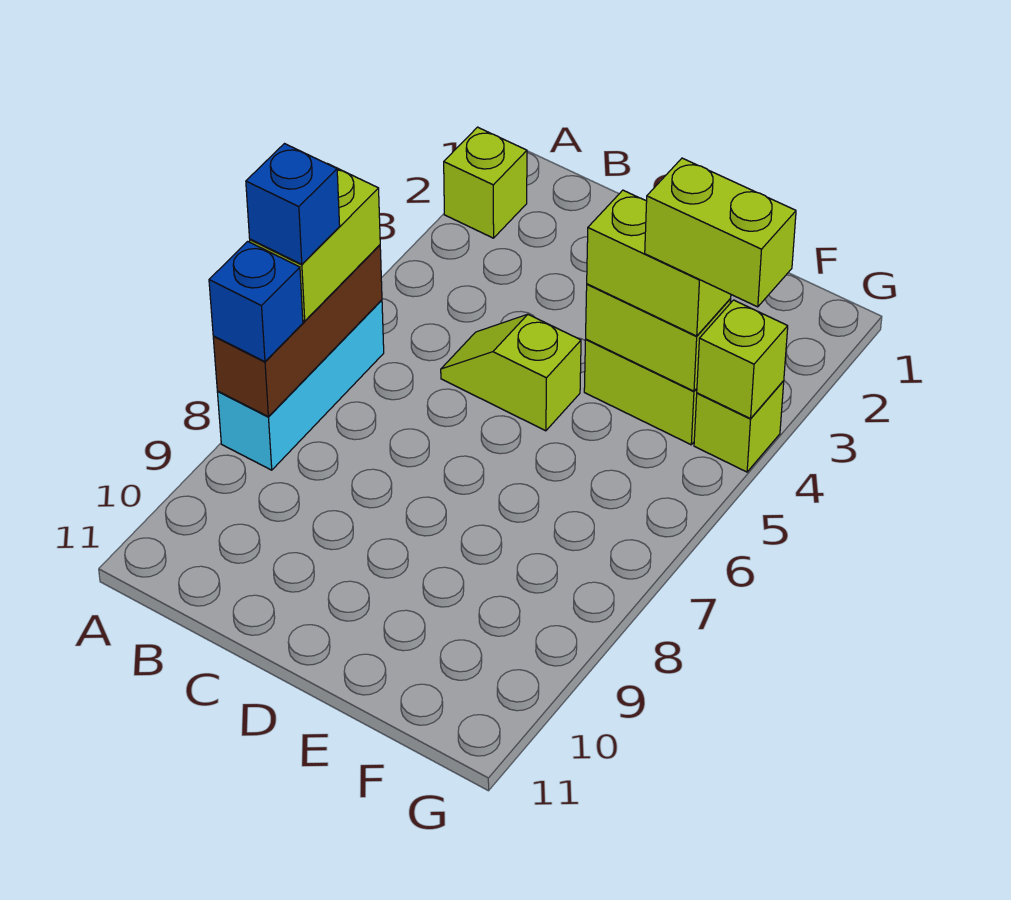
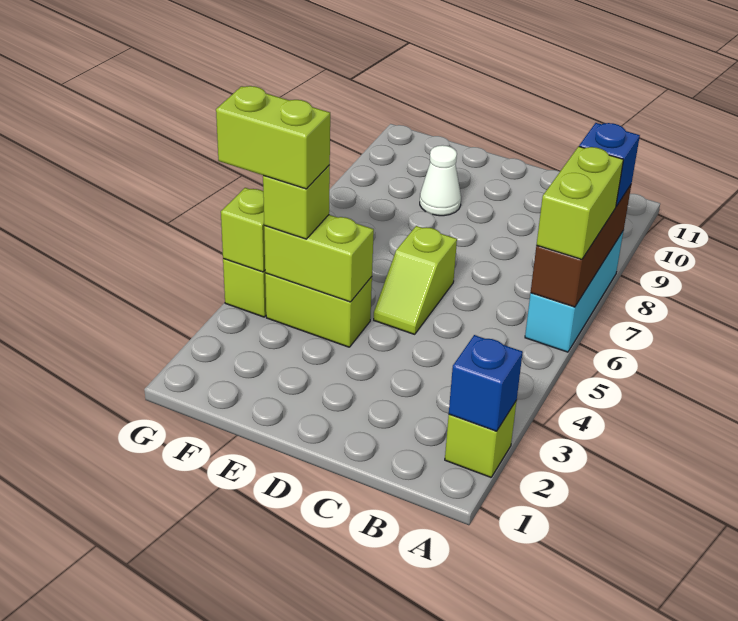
blue brick A7 level 4 -> blue brick A2 level 2
lime slope C5:D5 level 1 top D -> lime slope D5:D6 level 1 top 6
lime brick E4:F4 level 3 -> lime brick F4 level 3
none -> white cone E9 level 1

